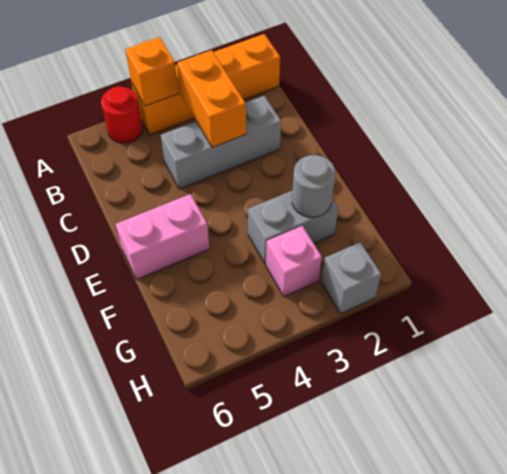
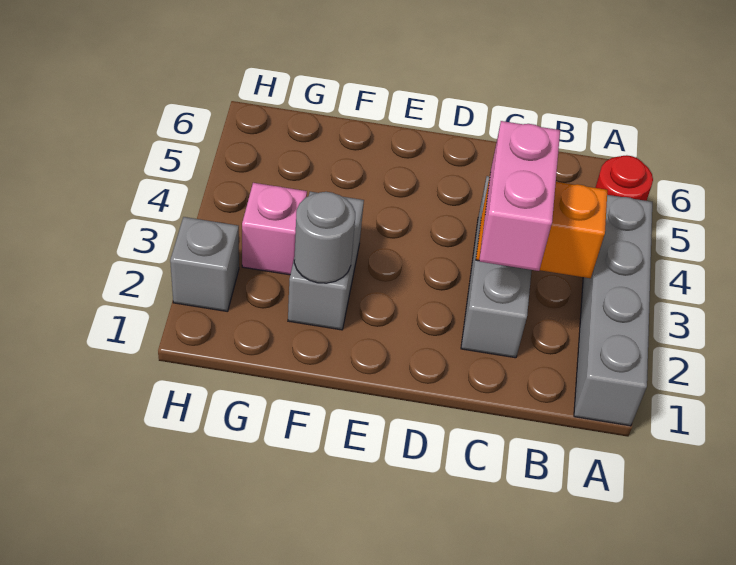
orange brick A1:A4 level 1 -> grey brick A1:A4 level 1
orange brick A4 level 2 -> none
pink brick E5:E6 level 1 -> pink brick C2:C3 level 3

